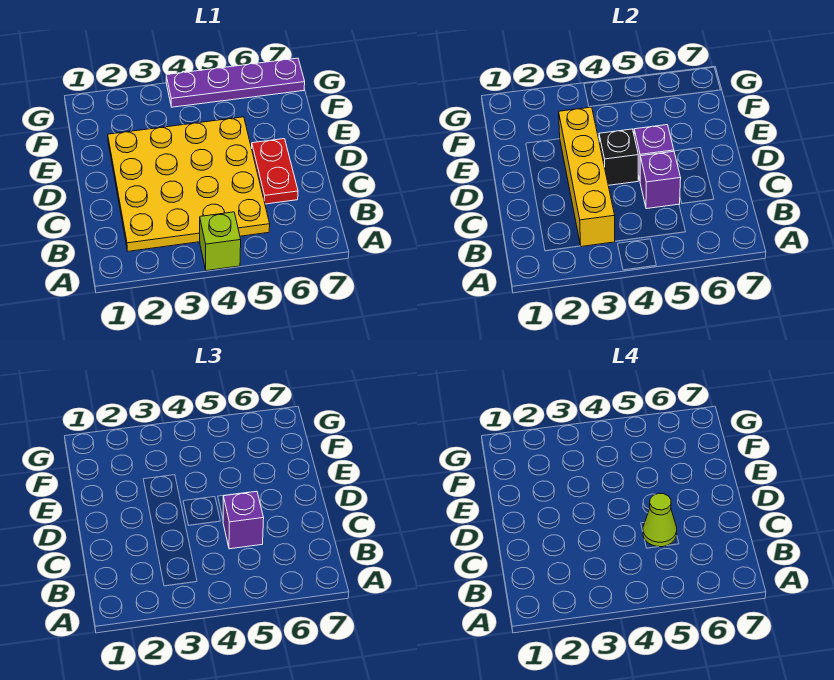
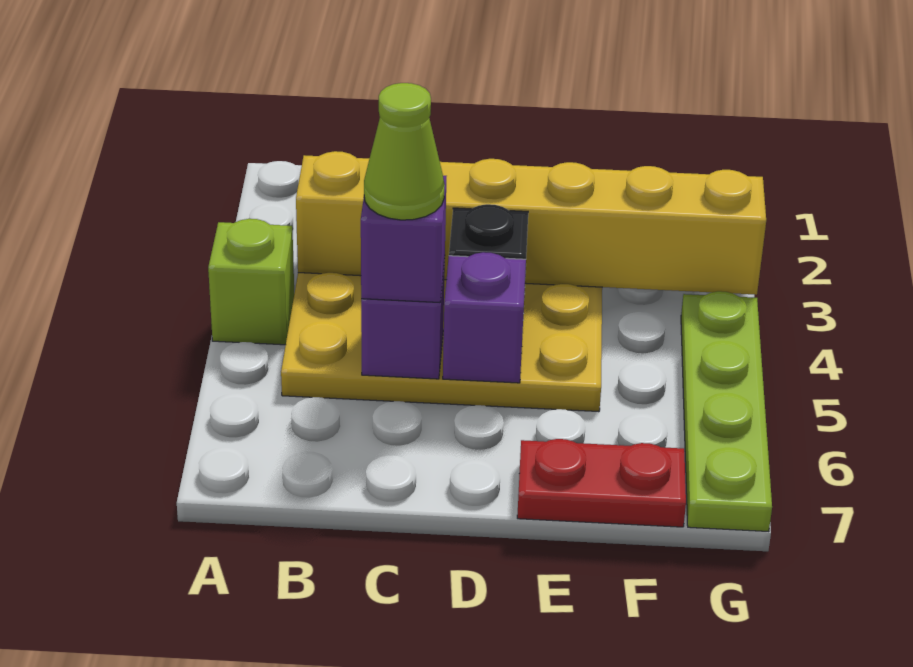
yellow brick B3:E3 level 2 -> yellow brick B3:G3 level 2
red plate C6:D6 level 1 -> red plate E7:F7 level 1
purple plate G4:G7 level 1 -> lime plate G4:G7 level 1

